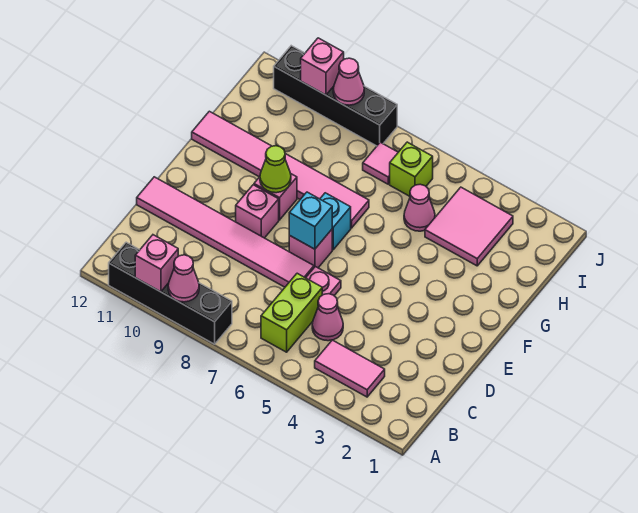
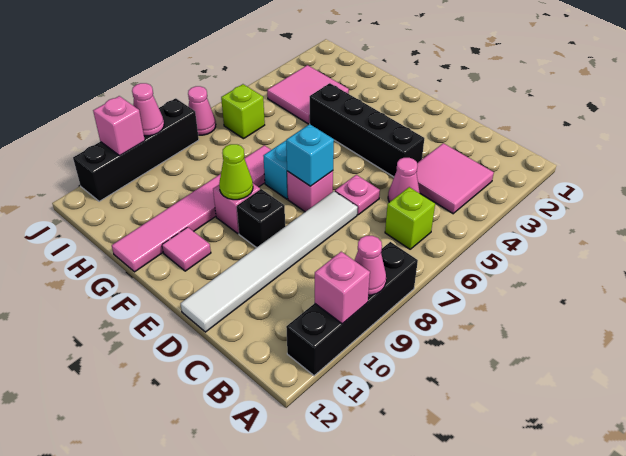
pink tile B3:B4 level 1 -> pink tile B3:C4 level 1
lime brick B6:C6 level 1 -> lime brick B6 level 1
none -> black brick D4:G4 level 1
pink tile D7:D12 level 1 -> white tile D7:D12 level 1
pink brick E9 level 1 -> black brick E9 level 1
pink cone H5 level 1 -> pink cone J7 level 1
pink tile I7 level 1 -> pink tile F11 level 1

